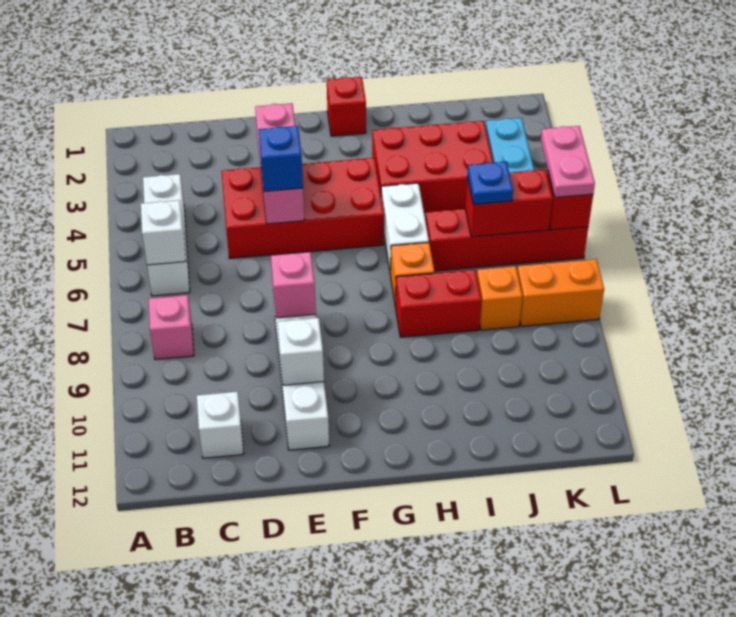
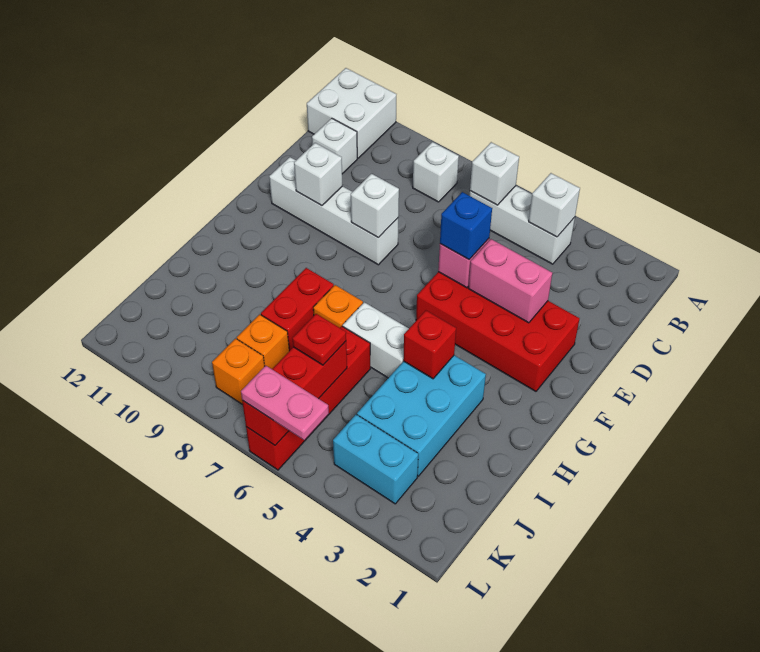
none -> white brick A11:B12 level 1
none -> white brick B4 level 2
pink brick B8 level 1 -> white brick B8 level 1
red brick D4:G5 level 1 -> red brick E2:F5 level 1
pink brick E8 level 2 -> white brick E8 level 2
red brick G1 level 1 -> red brick H4 level 2
red brick H3:J4 level 1 -> cyan brick H3:J4 level 1
blue plate J6 level 3 -> red plate J6 level 3
orange brick K8:L8 level 1 -> orange brick K8 level 1

